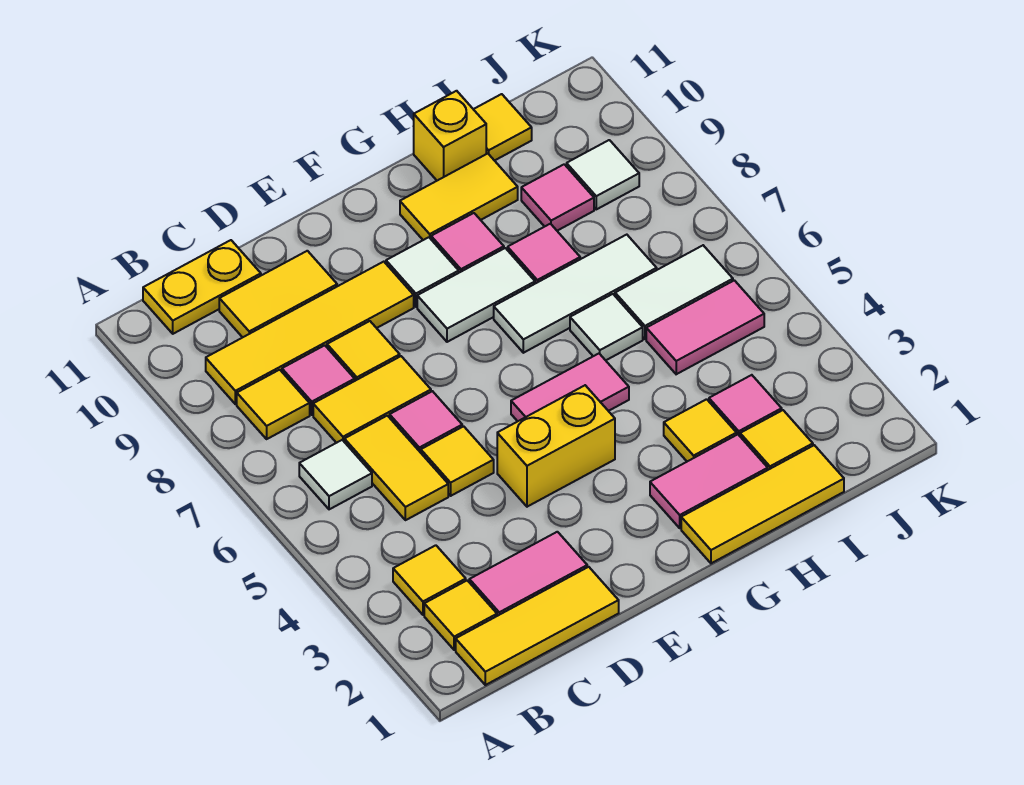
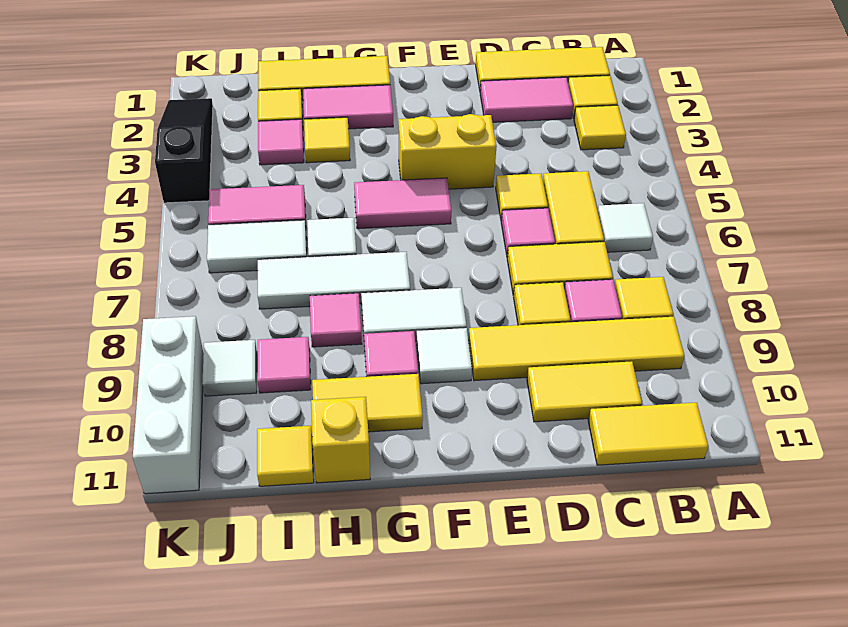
yellow plate B11:C11 level 1 -> yellow tile B11:C11 level 1
none -> black slope K2:K4 level 1 top 4
none -> white brick K9:K11 level 1

